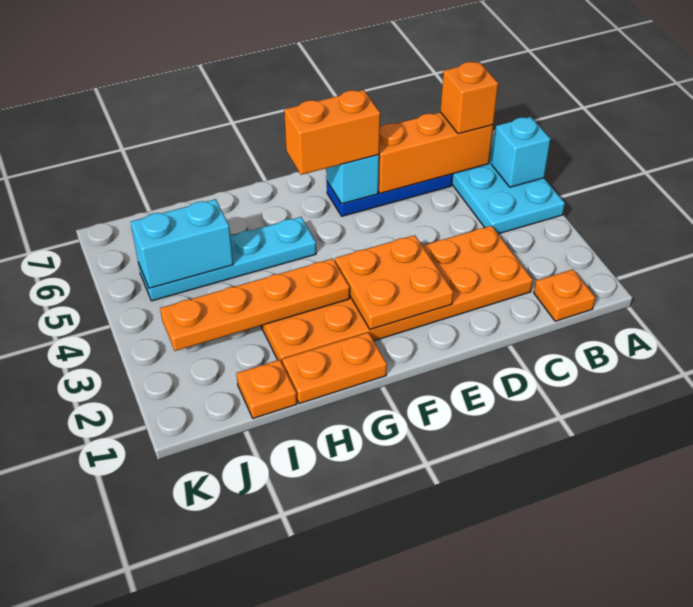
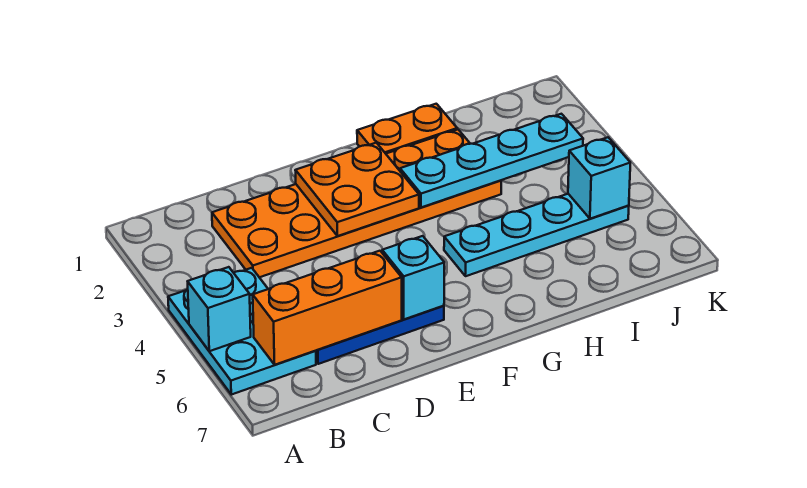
orange plate B1 level 1 -> none
orange brick B6 level 3 -> none
orange brick E6:F6 level 3 -> none
orange plate G3:J3 level 2 -> cyan plate G3:J3 level 2
orange plate I1 level 1 -> none
cyan brick I5:J5 level 2 -> cyan brick J5 level 2

